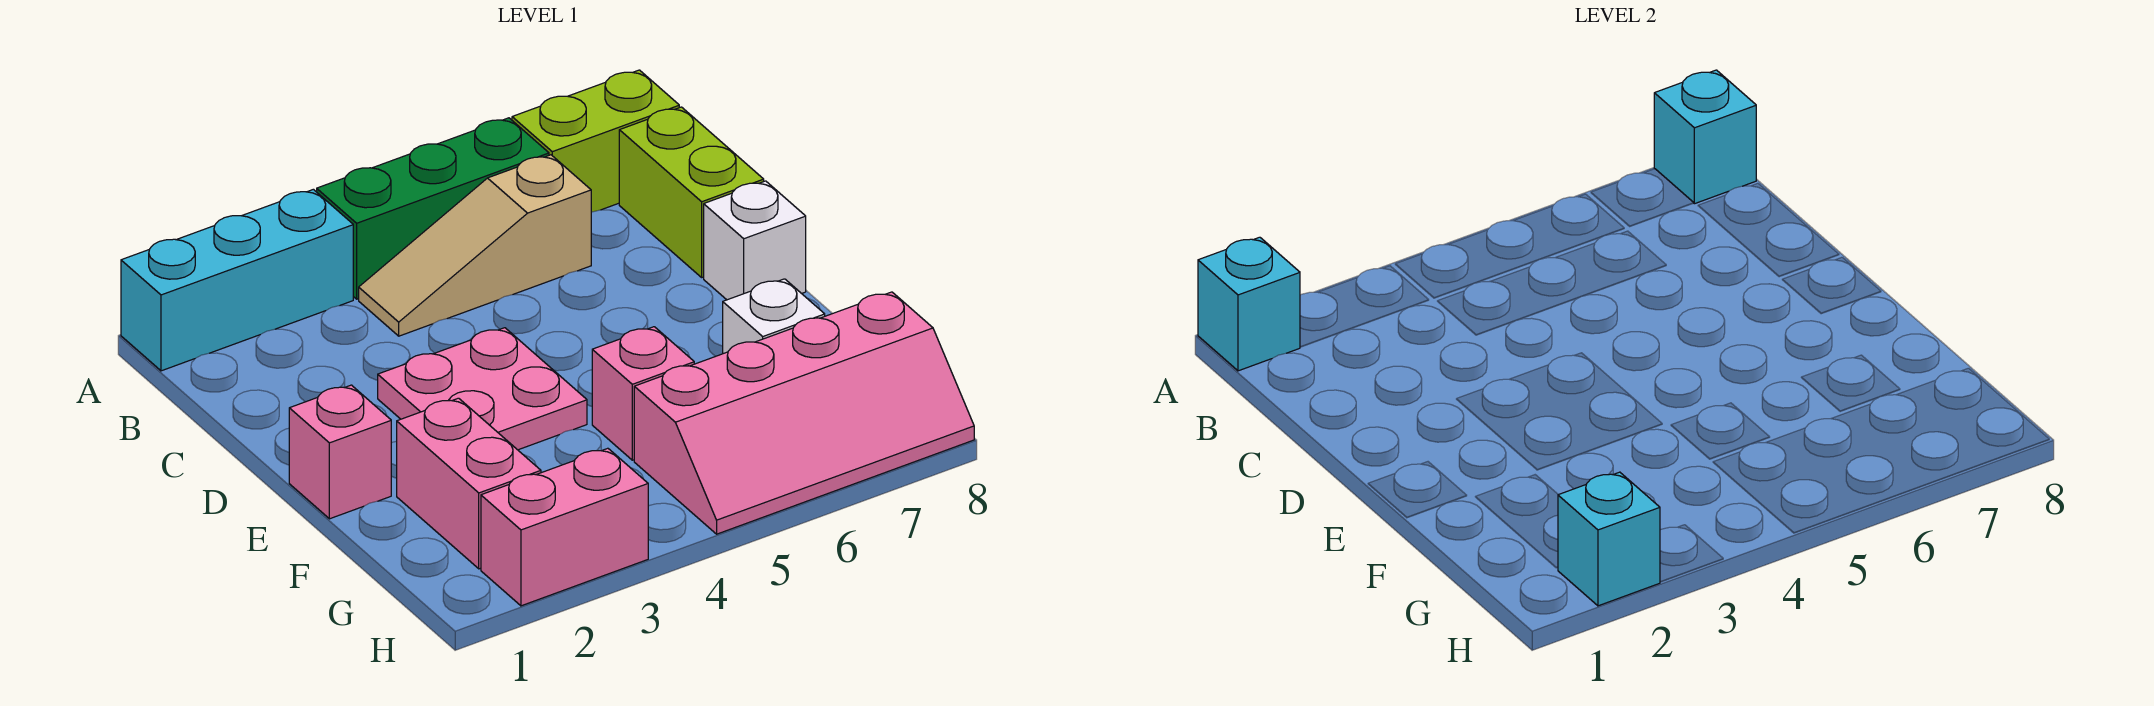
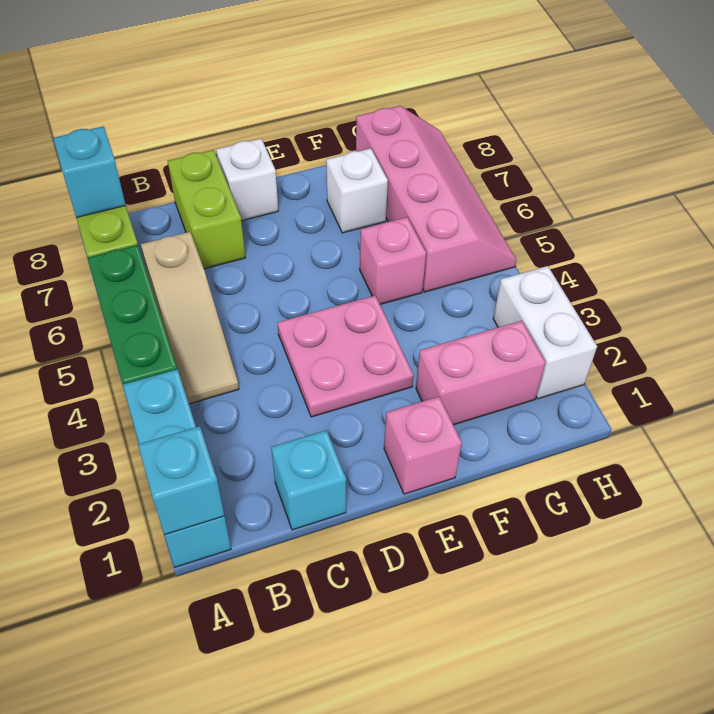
lime brick B8:C8 level 1 -> lime brick C7:C8 level 1
pink brick H2:H3 level 1 -> white brick H2:H3 level 1
cyan brick H2 level 2 -> cyan brick C1 level 1

